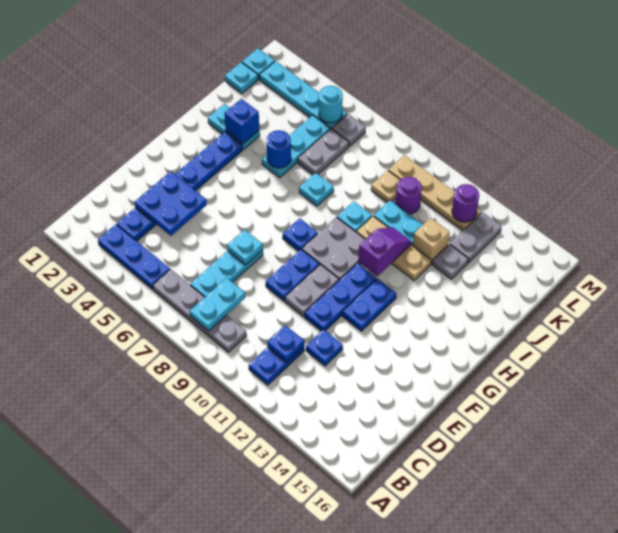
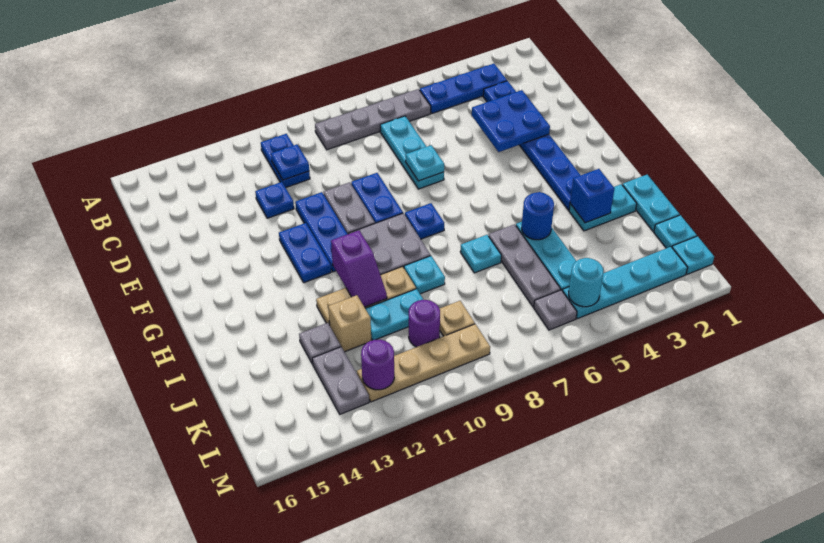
cyan plate B8:C8 level 2 -> cyan plate I1:J1 level 1
grey plate J6:K6 level 1 -> grey plate I6:K6 level 1

